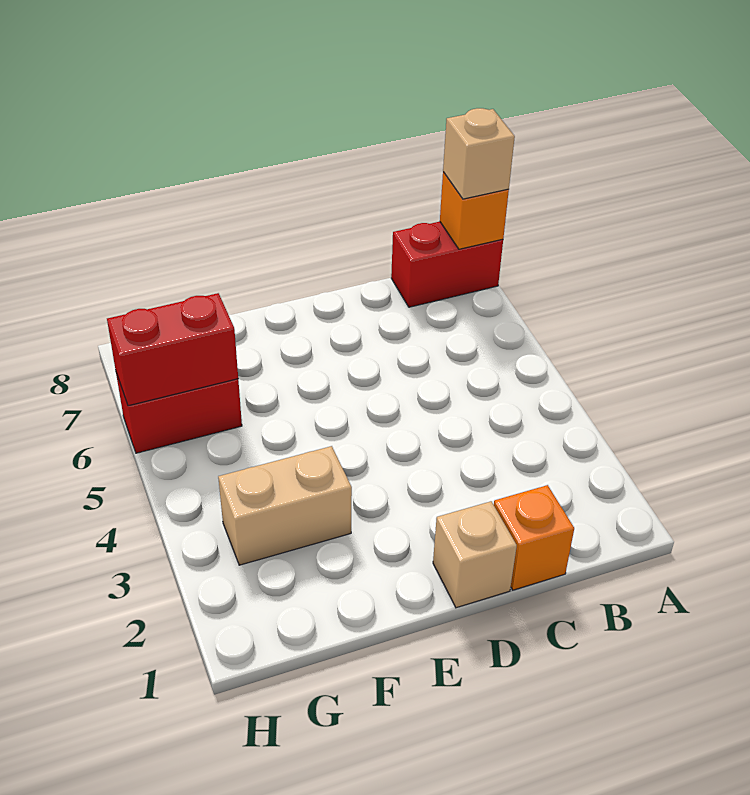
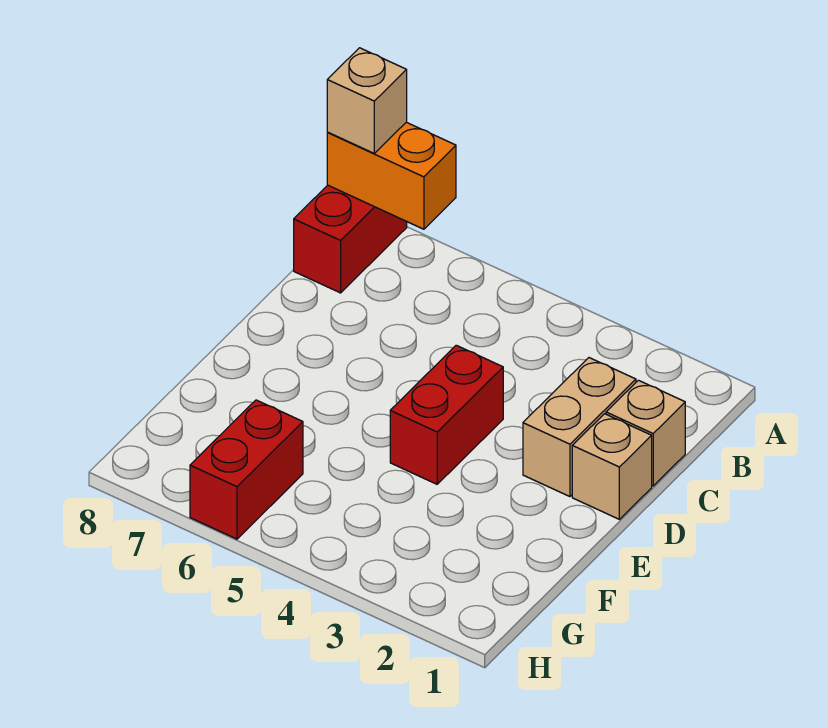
orange brick A8 level 2 -> orange brick A7:A8 level 2
orange brick C1 level 1 -> tan brick C1 level 1
tan brick F3:G3 level 1 -> tan brick C2:D2 level 1
red brick G6:H6 level 2 -> red brick D4:E4 level 1

